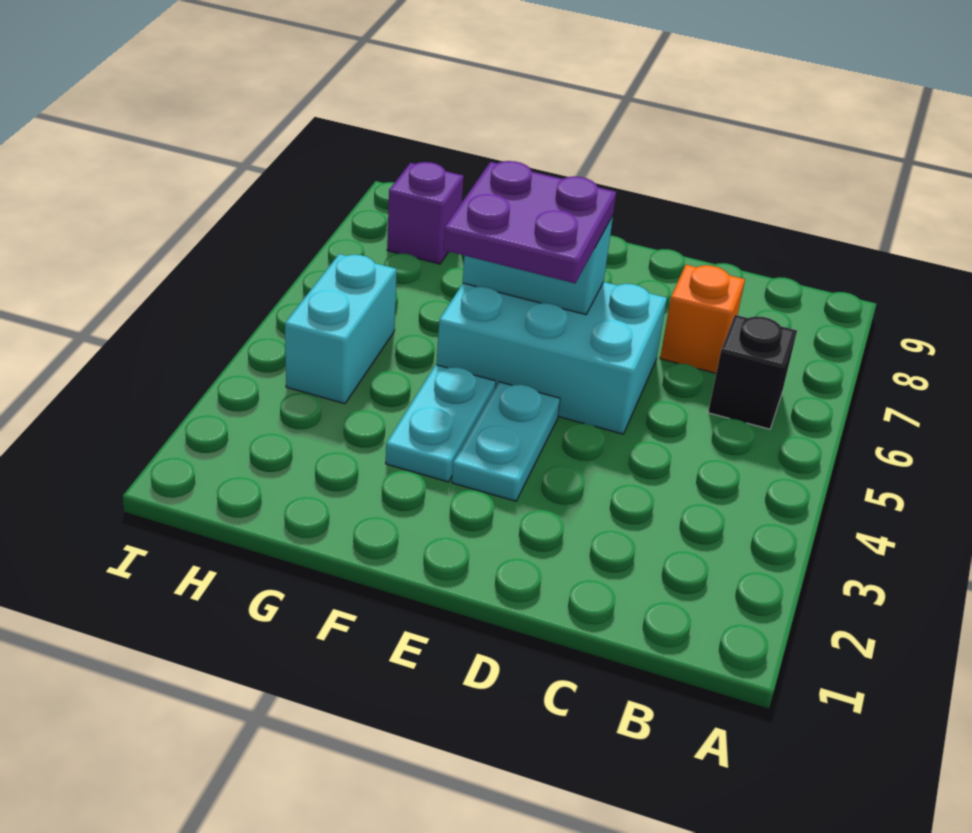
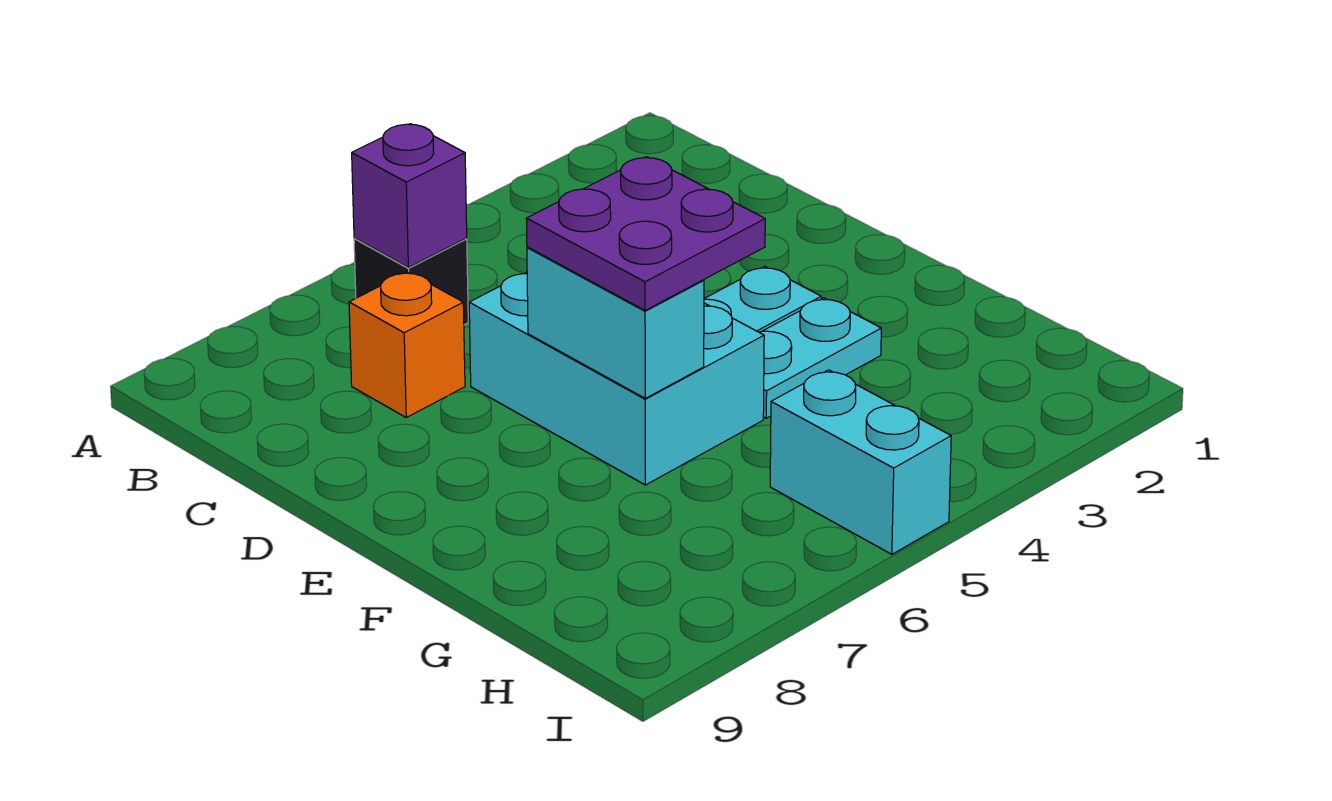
cyan brick H4:H5 level 1 -> cyan brick H5:I5 level 1
purple brick H8 level 1 -> purple brick B6 level 2

